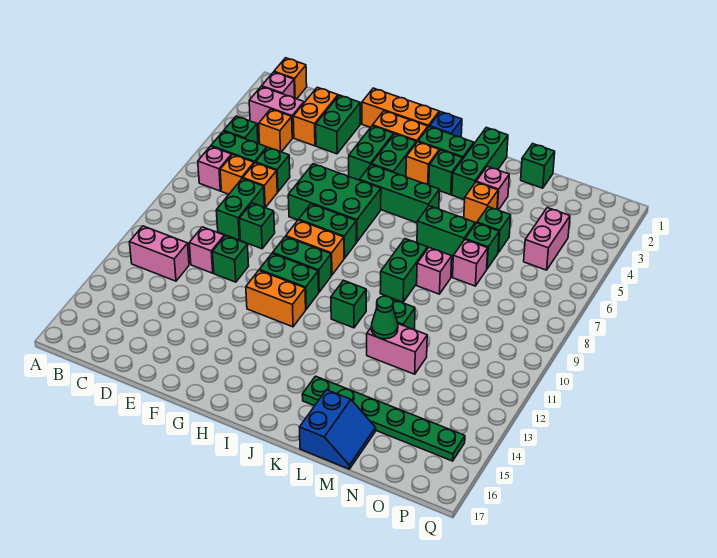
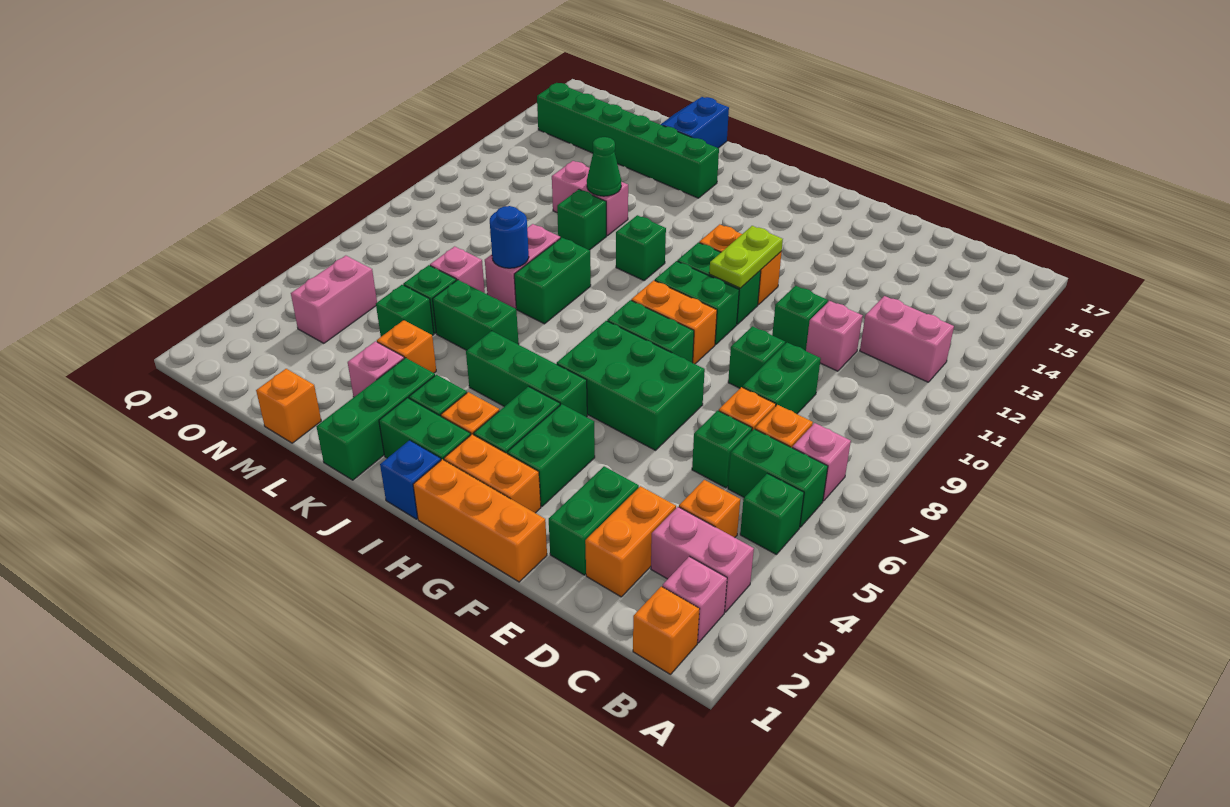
none -> lime plate G11:G12 level 2
green plate K15:P15 level 1 -> green brick K15:P15 level 1
pink brick L8 level 1 -> pink brick L8:L9 level 1
none -> blue round brick L8 level 2
green brick M1 level 1 -> orange brick M1 level 1

